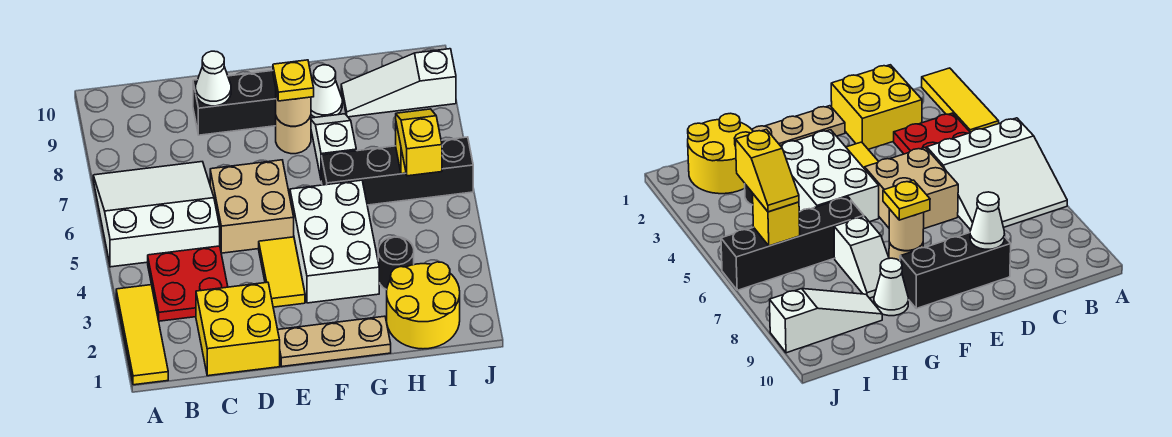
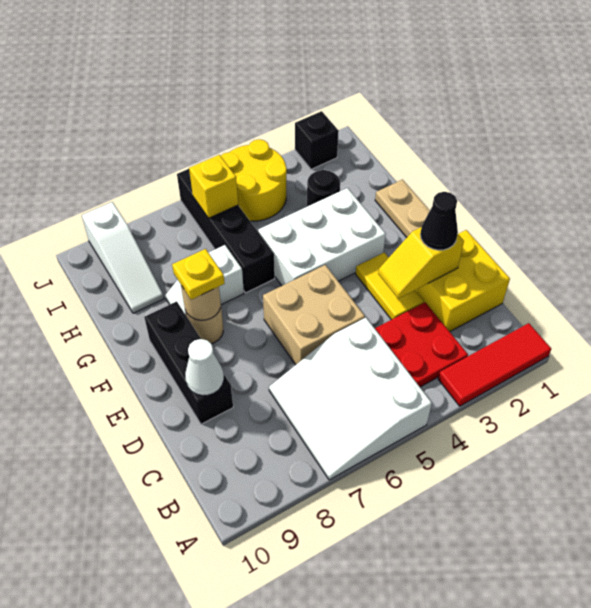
yellow tile A1:A3 level 1 -> red tile A1:A3 level 1
none -> black cone D2 level 3
yellow tile E3:E4 level 1 -> yellow tile D3:E3 level 1
white cone G9 level 1 -> none
yellow round brick H1:I2 level 1 -> yellow round brick I4:J5 level 1
yellow slope I5:I6 level 3 top 5 -> yellow slope D2:D3 level 2 top 2
none -> black brick J2 level 1

